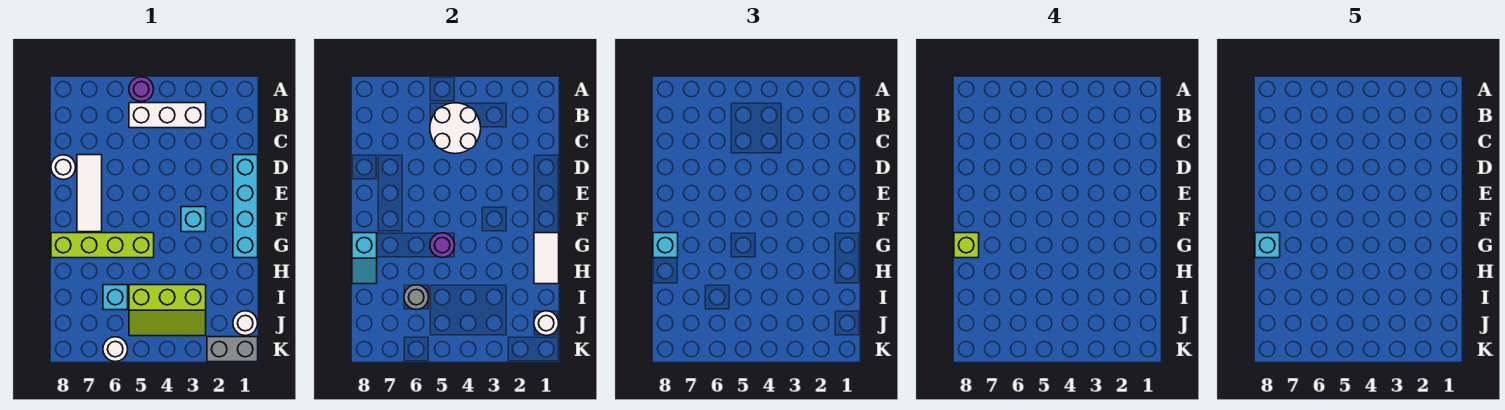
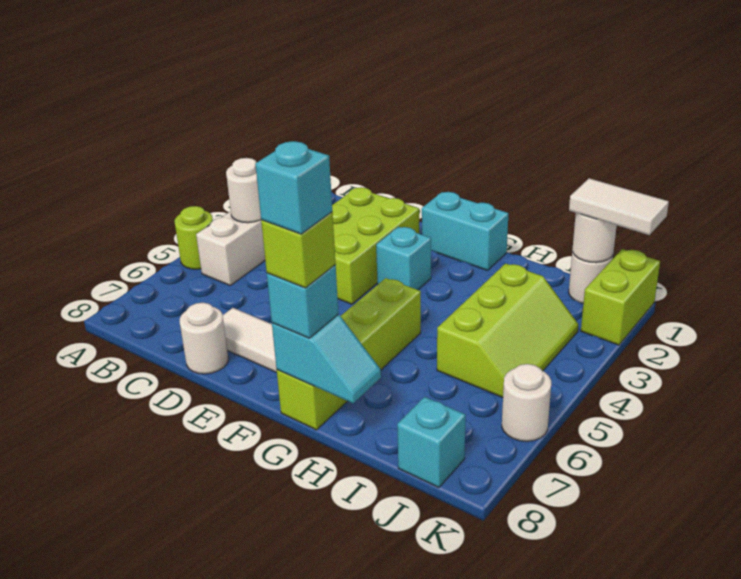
purple round brick A5 level 1 -> lime round brick A5 level 1
white round brick B4:C5 level 2 -> white round brick B4 level 2
cyan brick D1:G1 level 1 -> cyan brick F1:G1 level 1
none -> lime brick D2:E4 level 1
white tile G1:H1 level 2 -> white tile J1:K1 level 3
purple round brick G5 level 2 -> none
cyan brick I6 level 1 -> cyan brick J8 level 1
grey round brick I6 level 2 -> none
grey brick K1:K2 level 1 -> lime brick K1:K2 level 1

